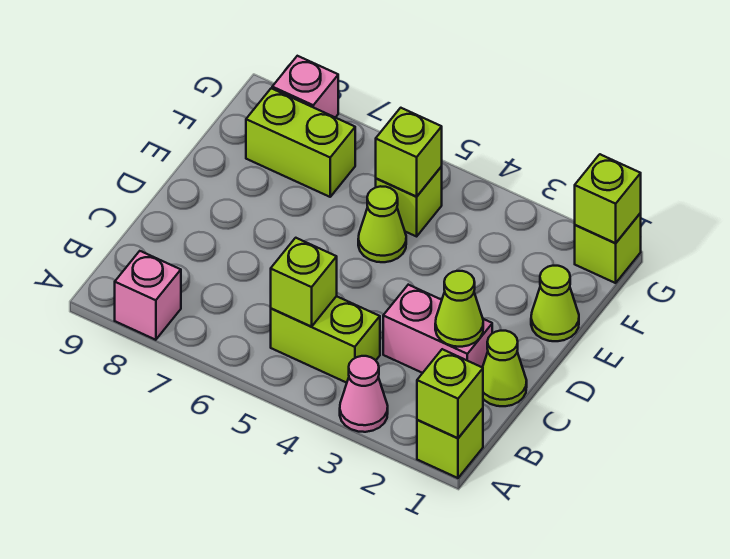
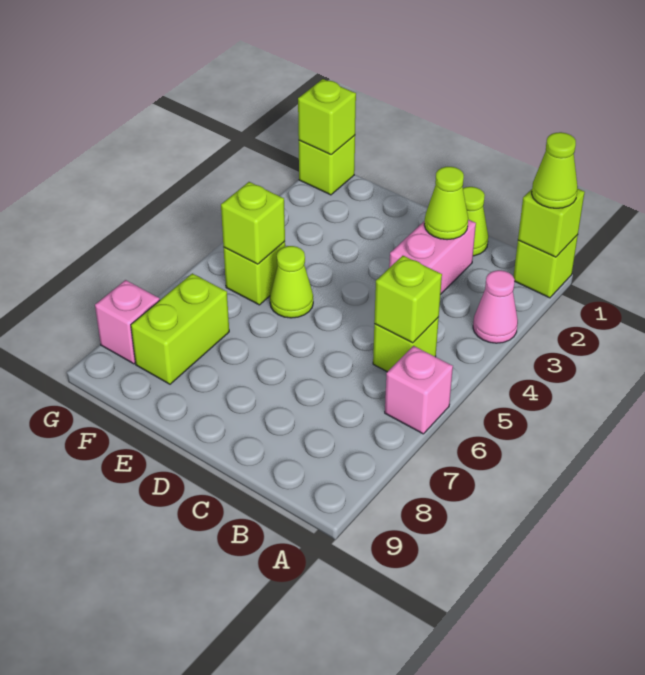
pink brick A8 level 1 -> pink brick A6 level 1
lime brick B4:B5 level 1 -> lime brick B5 level 1
lime cone E1 level 1 -> lime cone A1 level 3

